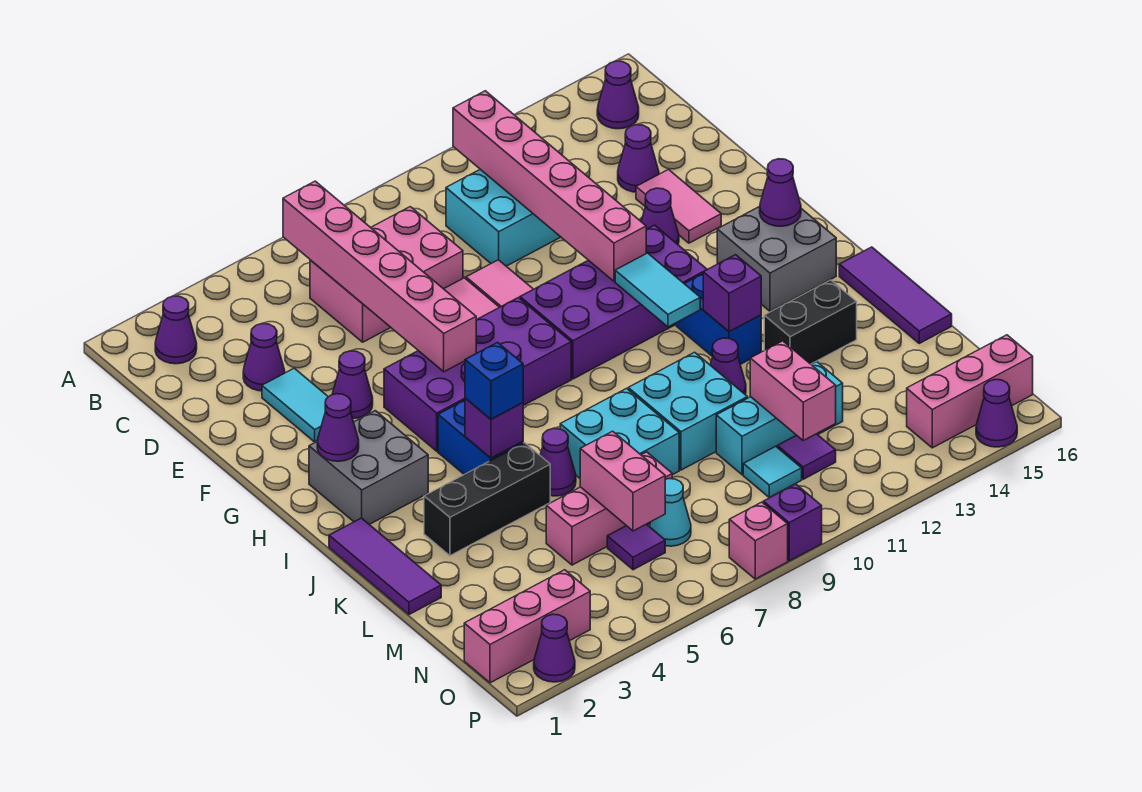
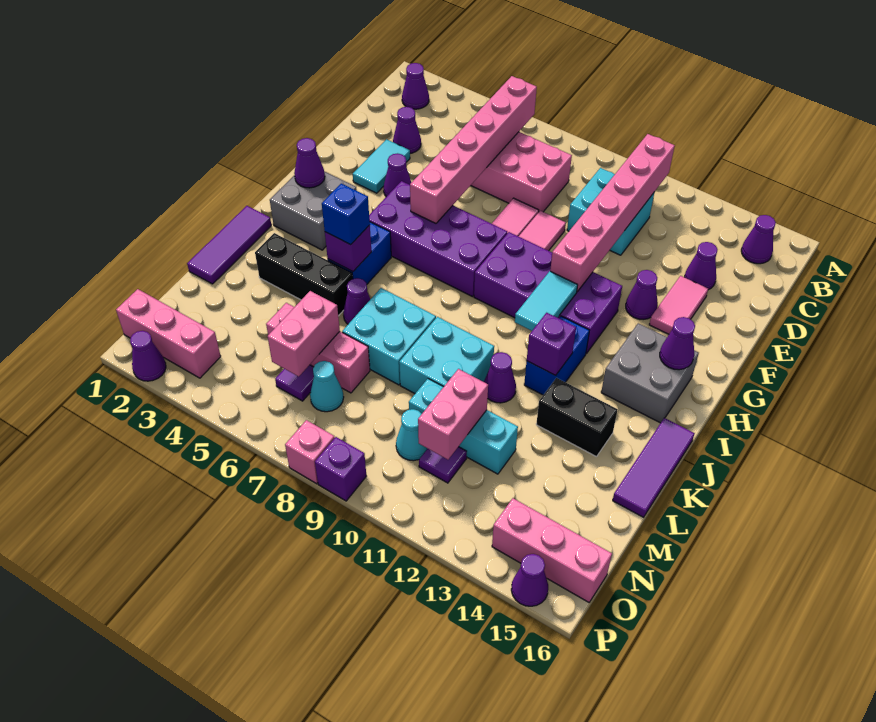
cyan tile N10 level 1 -> cyan cone N10 level 1

